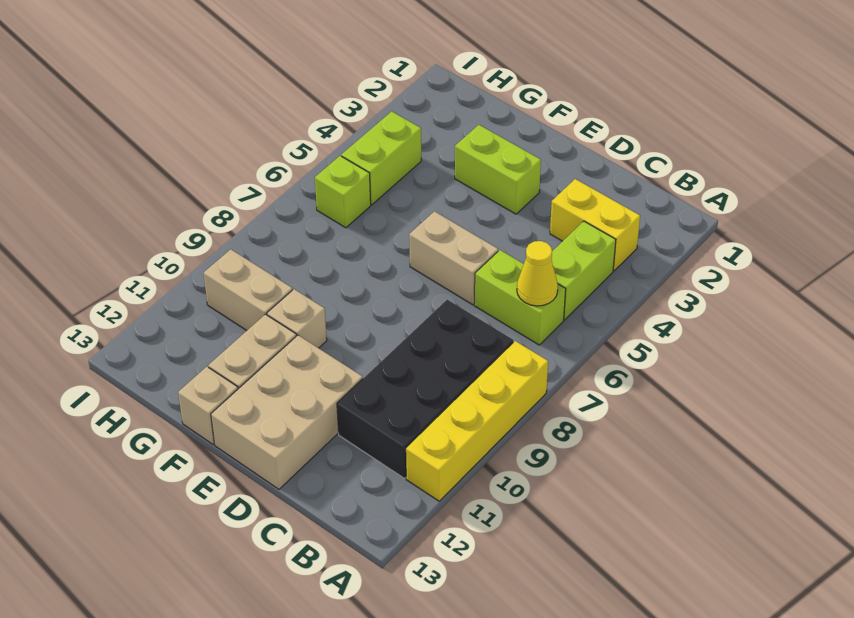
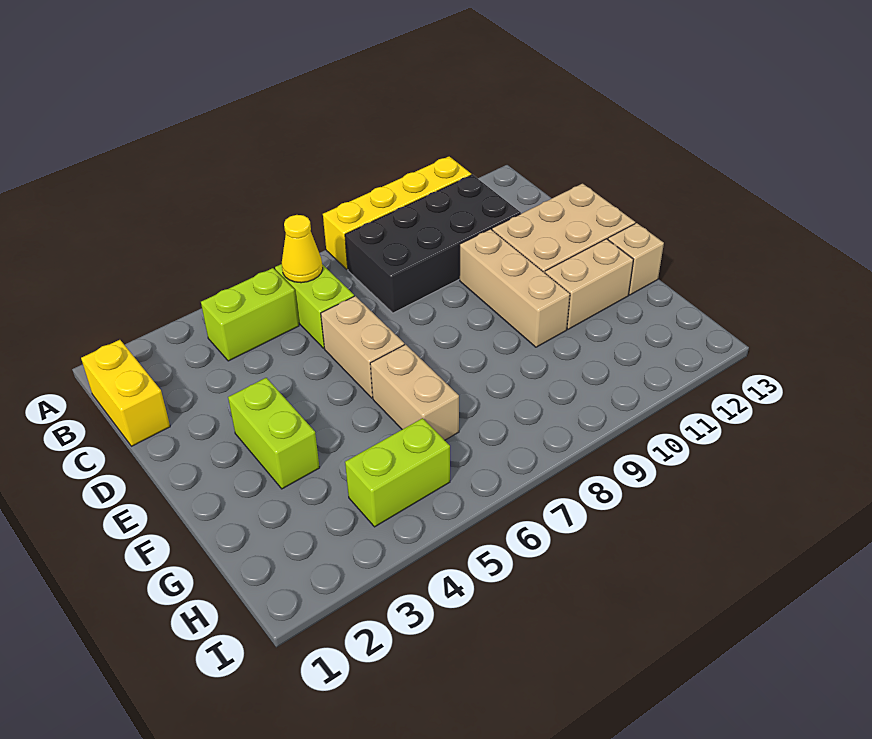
yellow brick B3:C3 level 1 -> yellow brick B1:C1 level 1
tan brick F10 level 1 -> tan brick D10:F10 level 1
tan brick G10:H10 level 1 -> tan brick F6:G6 level 1
lime brick H6 level 1 -> none

